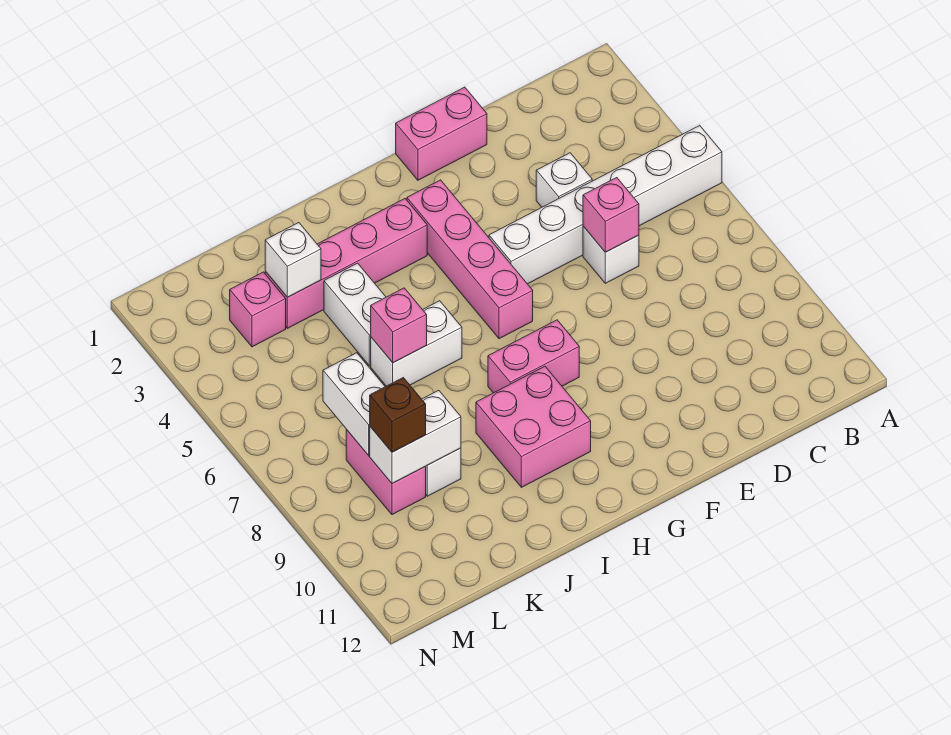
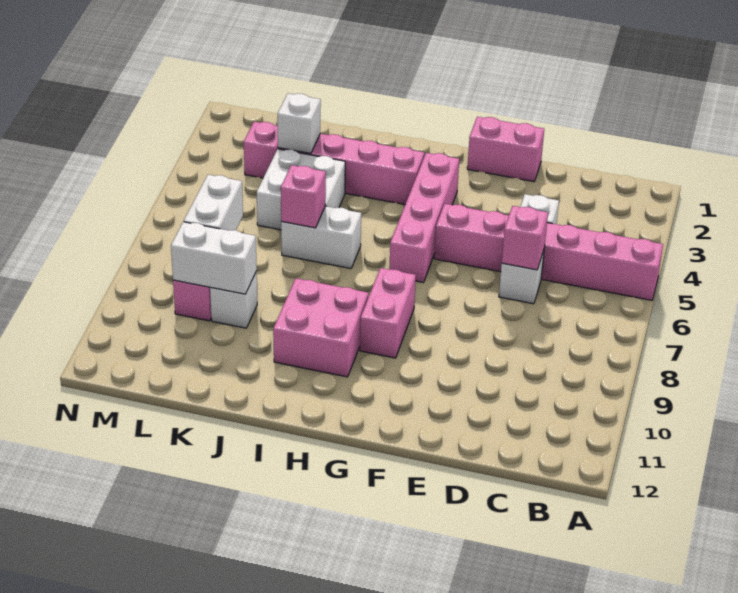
white brick A5:F5 level 1 -> pink brick A5:F5 level 1
pink brick G8:H8 level 1 -> pink brick G8:G9 level 1
white brick J4:J5 level 1 -> white brick J4:K5 level 1
brown brick L9 level 3 -> none

